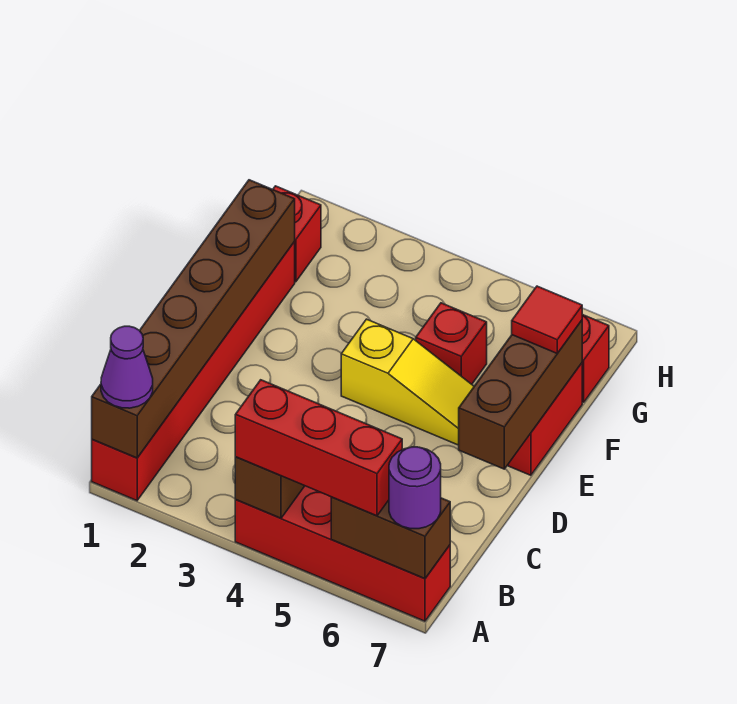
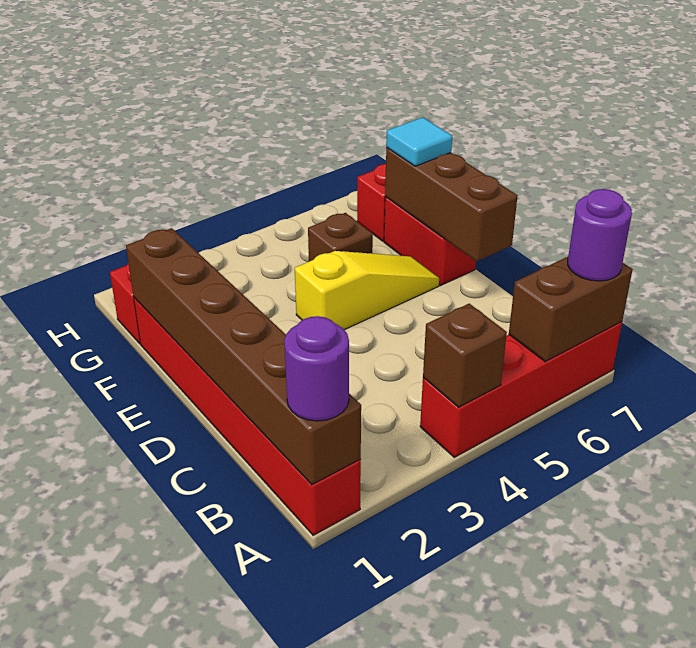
purple cone A1 level 3 -> purple round brick A1 level 3
red brick A4:A6 level 3 -> none
red brick F5 level 1 -> brown brick F5 level 1
red tile F7 level 3 -> cyan tile F7 level 3

